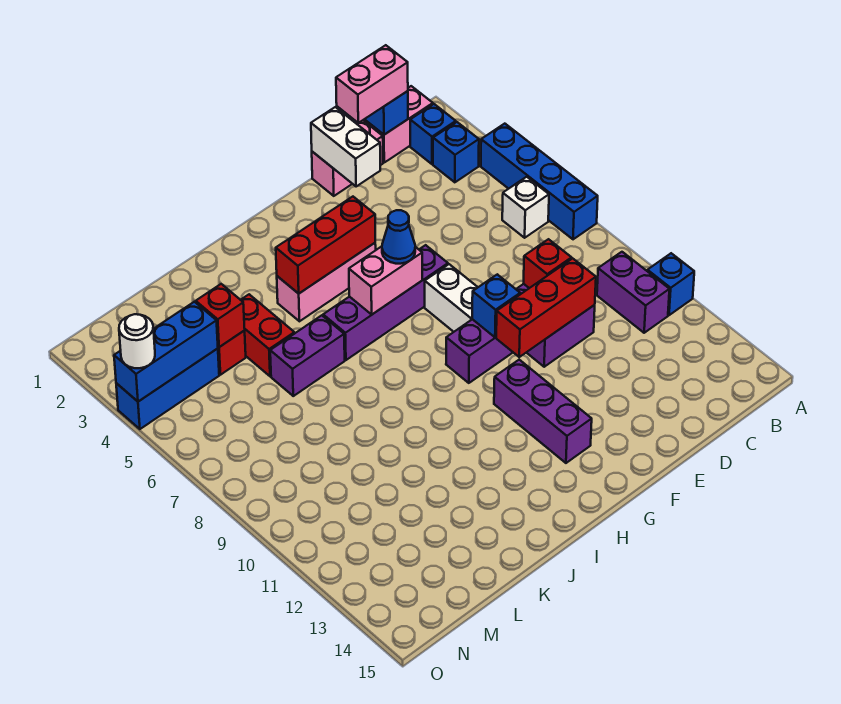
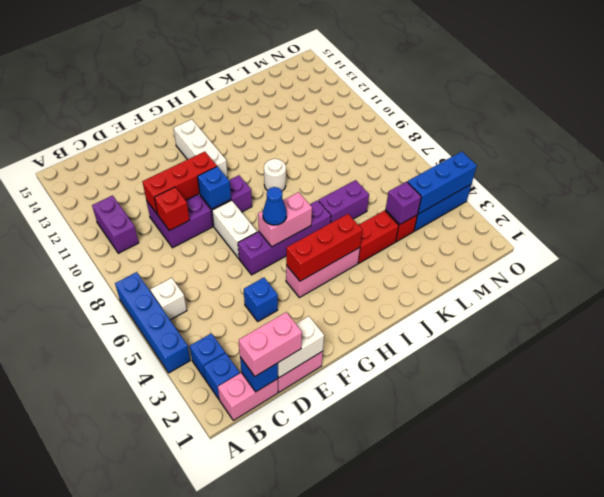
blue brick A11 level 1 -> blue brick E4 level 1
white brick E1:E2 level 2 -> white brick D1:E1 level 2
purple brick G11:G13 level 1 -> white brick G11:G13 level 1
red brick K4:K5 level 1 -> red brick J4:K4 level 1
red brick L4 level 2 -> purple brick L4 level 2
white round brick O4 level 3 -> white round brick I9 level 1

